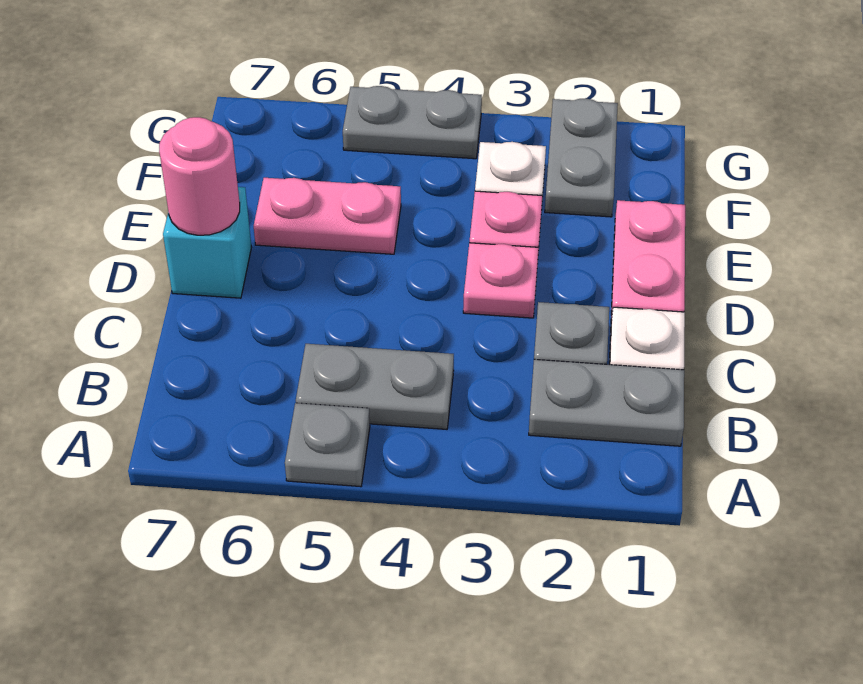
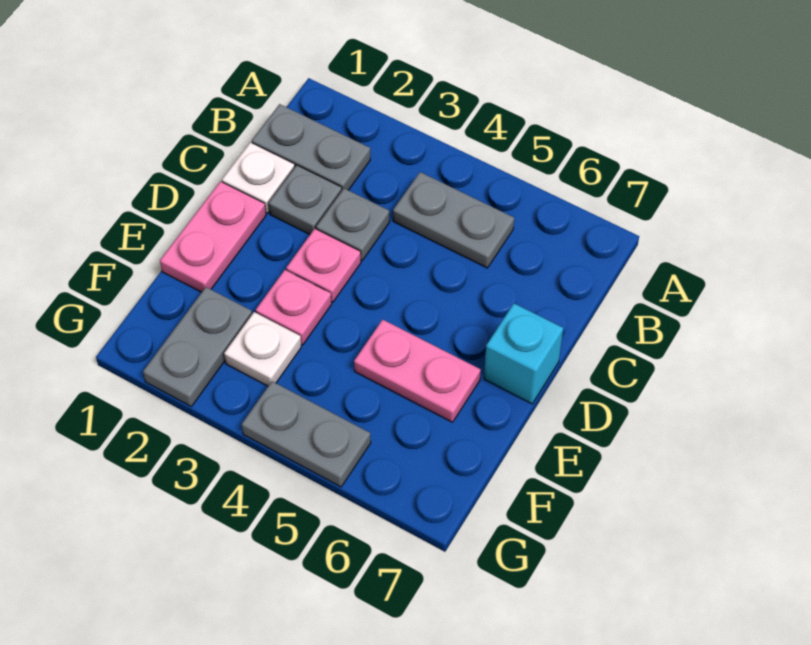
grey plate A5 level 1 -> grey plate C3 level 1
pink round brick D7 level 2 -> none

